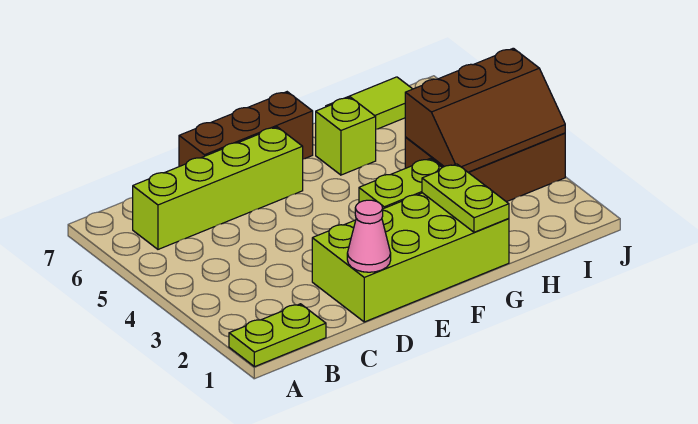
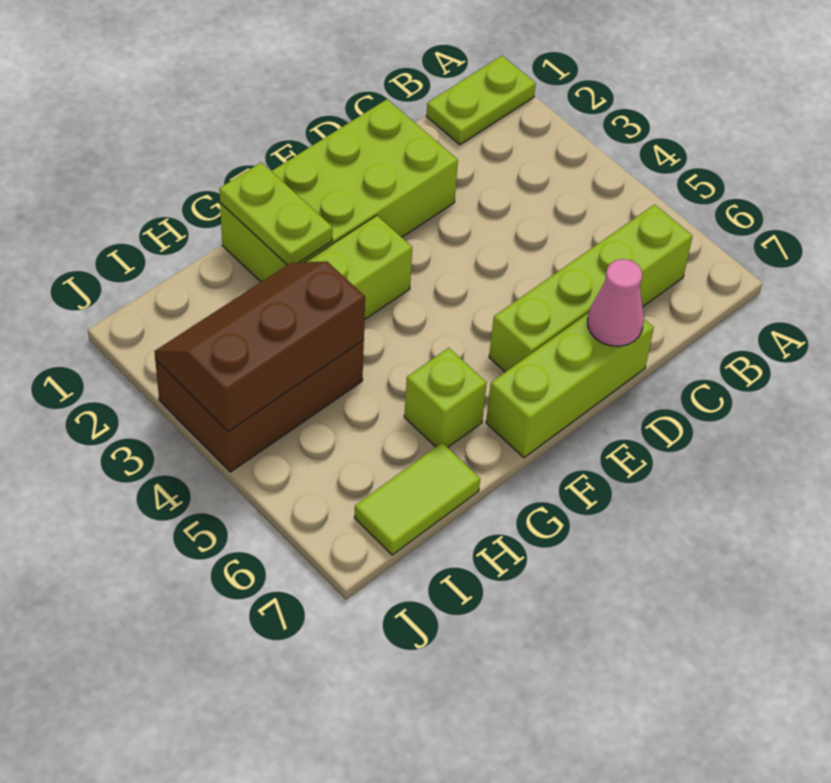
pink cone D1 level 2 -> pink cone D7 level 2
brown brick D7:F7 level 1 -> lime brick D7:F7 level 1

